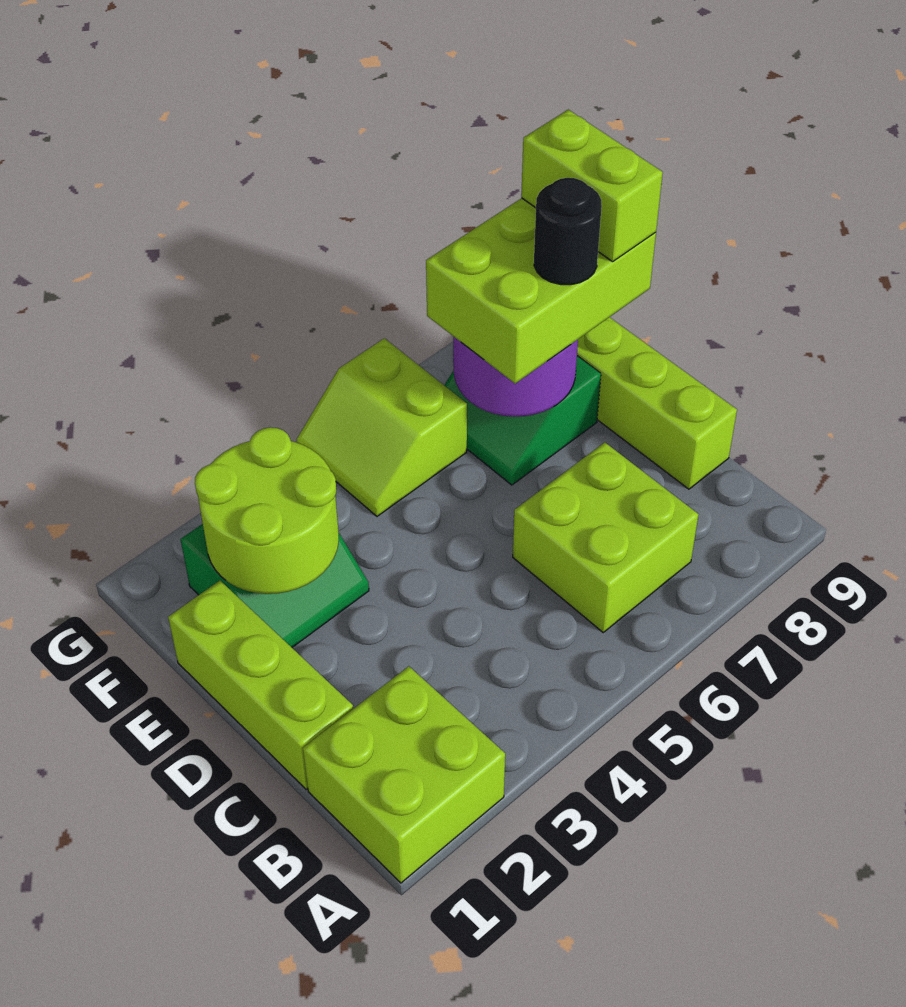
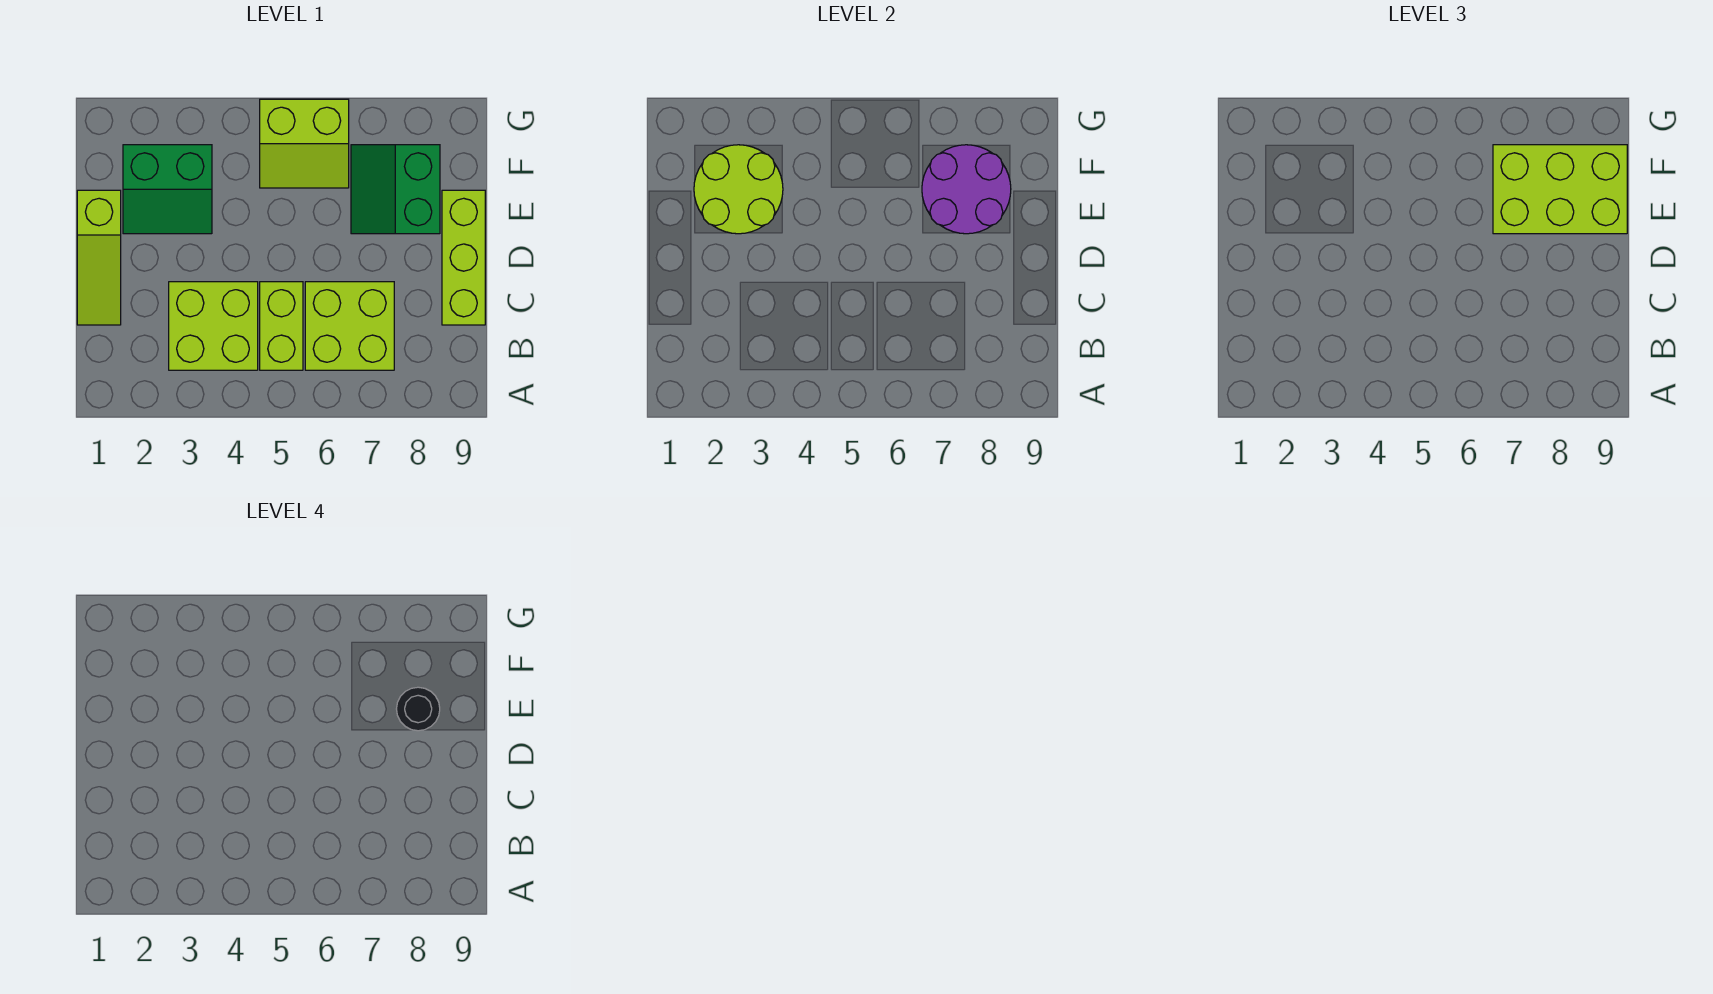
lime brick A1:B2 level 1 -> lime brick B3:C4 level 1
lime brick C1:E1 level 1 -> lime slope C1:E1 level 1 top E
lime brick E9:F9 level 4 -> lime brick B5:C5 level 1
lime slope F5:G6 level 1 top 6 -> lime slope F5:G6 level 1 top G

